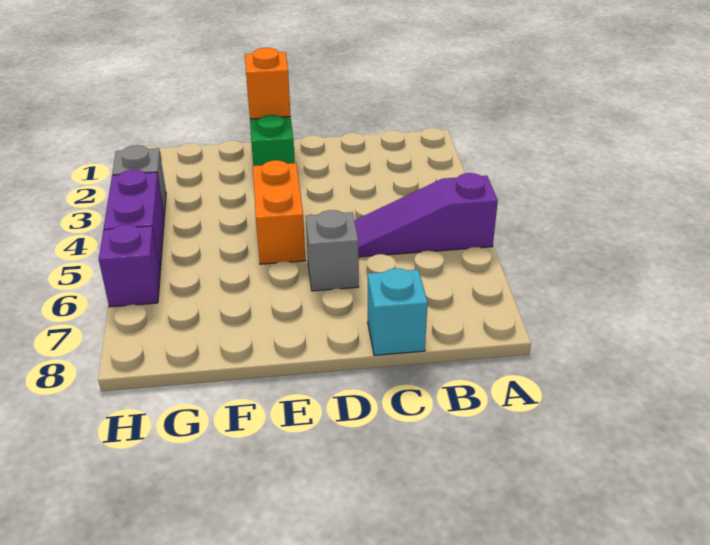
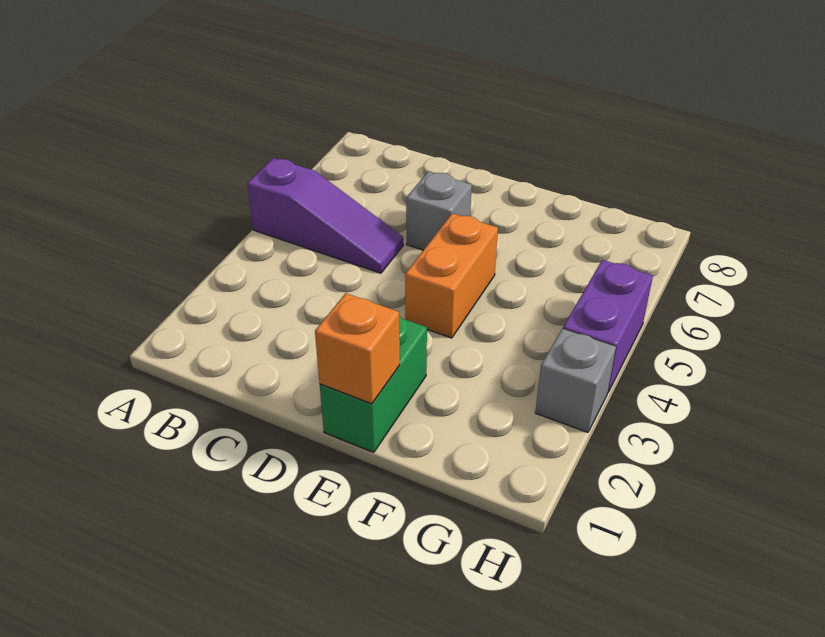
cyan brick C8 level 1 -> none
purple brick H6 level 1 -> none

